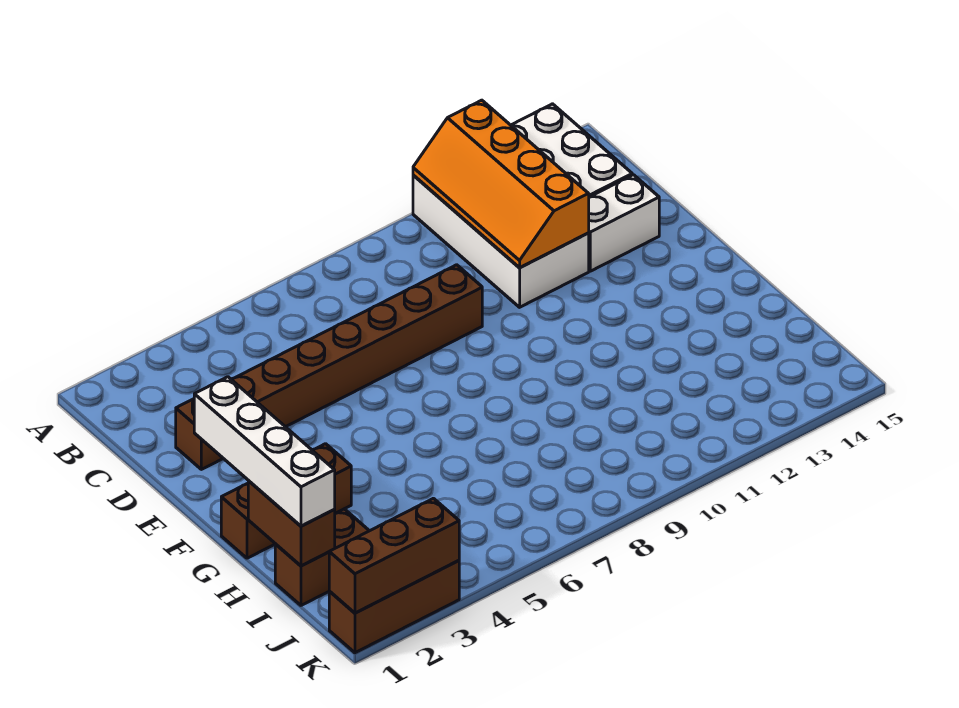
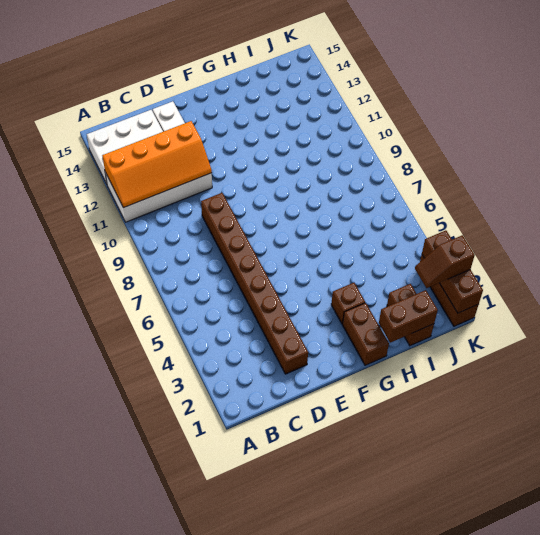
white brick F1:I1 level 3 -> none
none -> brown slope J2:K2 level 3 top K

